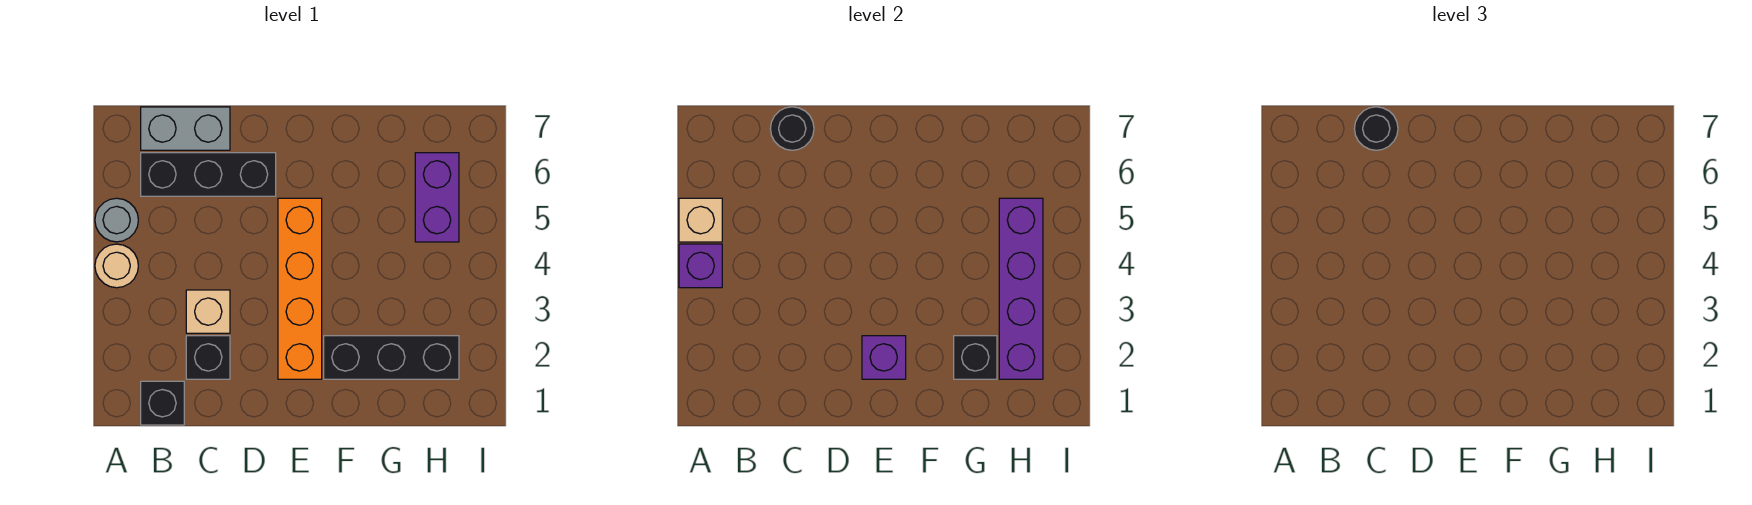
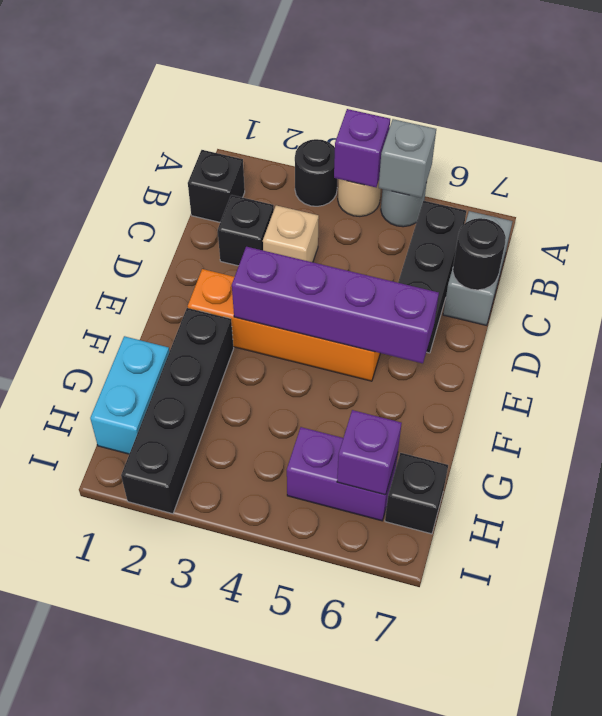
tan brick A5 level 2 -> grey brick A5 level 2
black round brick C7 level 3 -> black round brick A3 level 1
purple brick E2 level 2 -> purple brick H6 level 2
black brick F2:H2 level 1 -> black brick F2:I2 level 1
none -> cyan brick G1:H1 level 1
black brick G2 level 2 -> black brick H7 level 1
purple brick H2:H5 level 2 -> purple brick E3:E6 level 2

